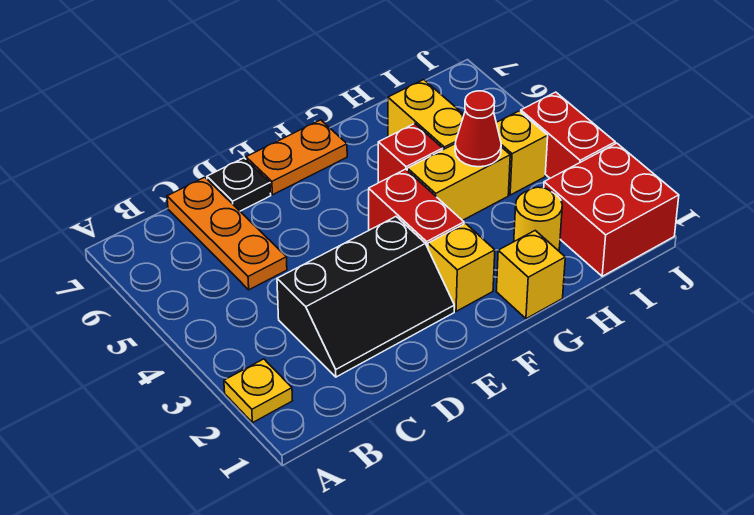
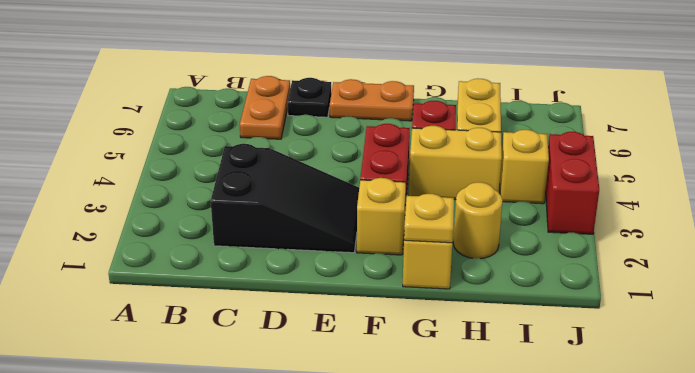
yellow plate A2 level 1 -> yellow plate G1 level 2
black slope C2:E3 level 1 top 3 -> black slope C2:E3 level 1 top C
orange plate C5:C7 level 1 -> orange plate C6:C7 level 1
red cone H4 level 2 -> none
red brick I1:J2 level 1 -> none

